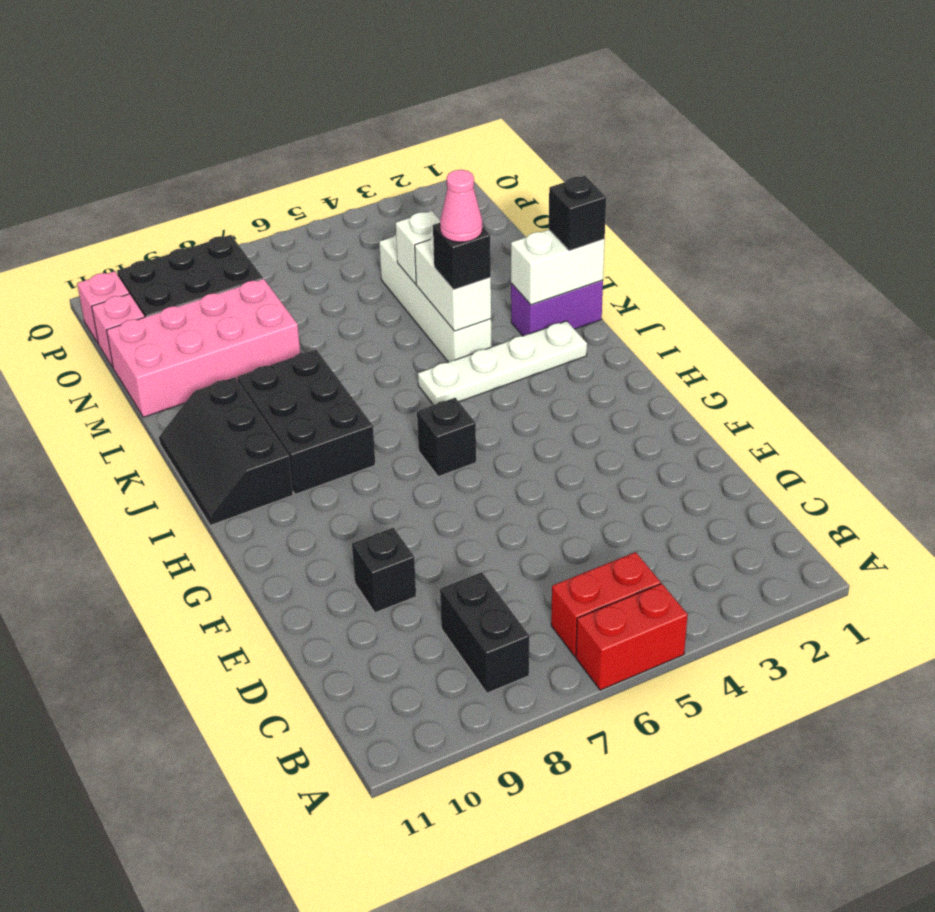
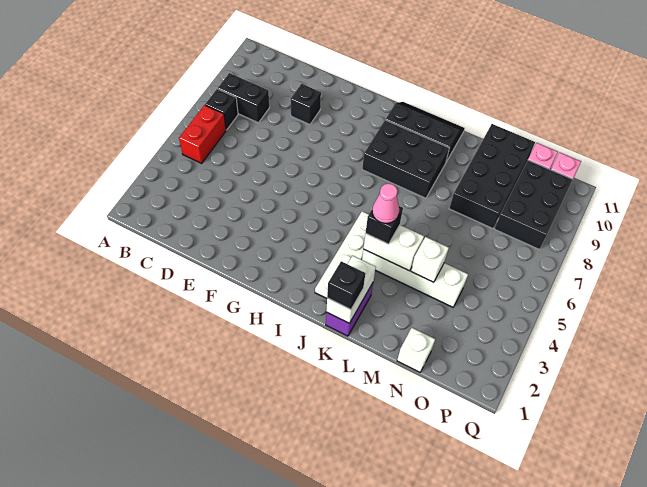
red brick A5:A6 level 1 -> none
black brick H6 level 1 -> black brick B7 level 1
pink brick M8:N11 level 1 -> black brick M8:N11 level 1
none -> white brick N1 level 1

